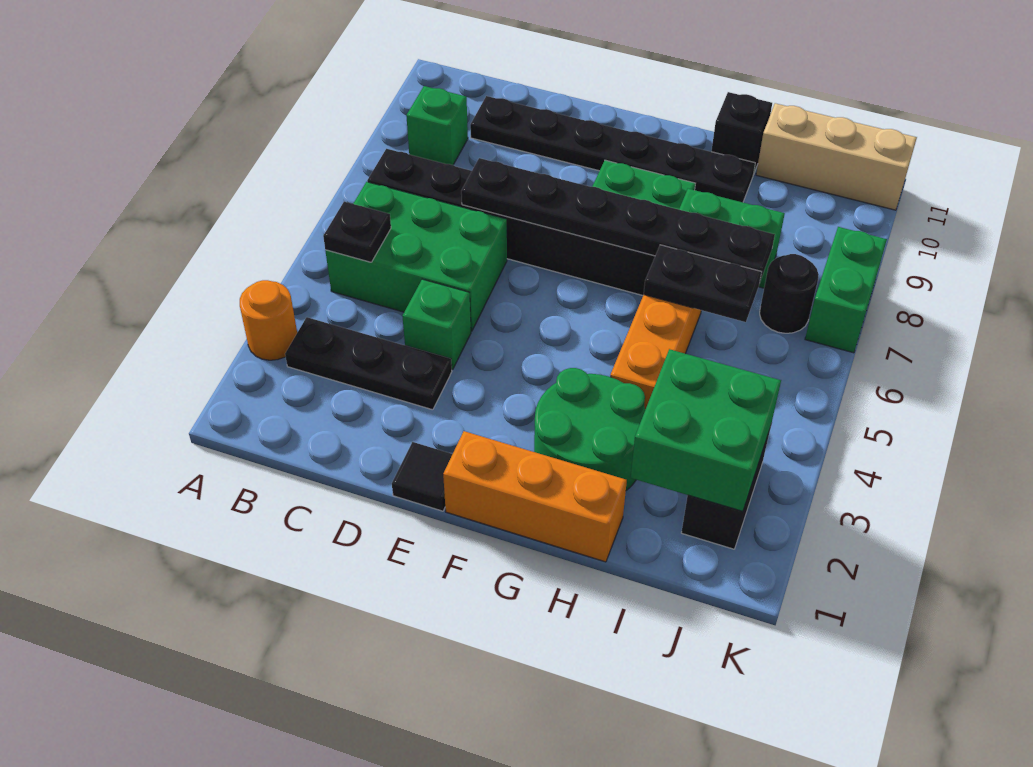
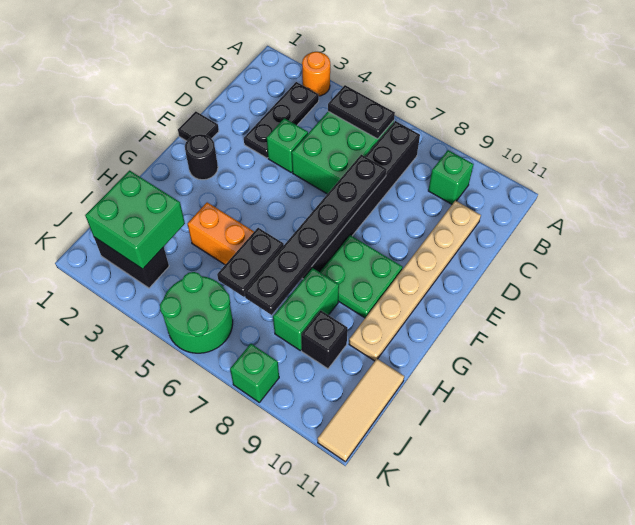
black plate B5 level 2 -> black plate B5:B6 level 2
black plate C10:H10 level 1 -> tan plate C10:H10 level 1
orange brick F1:H1 level 1 -> none
green round brick G2:H3 level 1 -> green round brick J5:K6 level 1
black brick H11 level 1 -> black brick I9 level 1
tan brick I11:K11 level 1 -> tan tile I11:K11 level 1
black round brick J7 level 1 -> black round brick F2 level 1
green brick K7:K8 level 1 -> green brick K8 level 1

